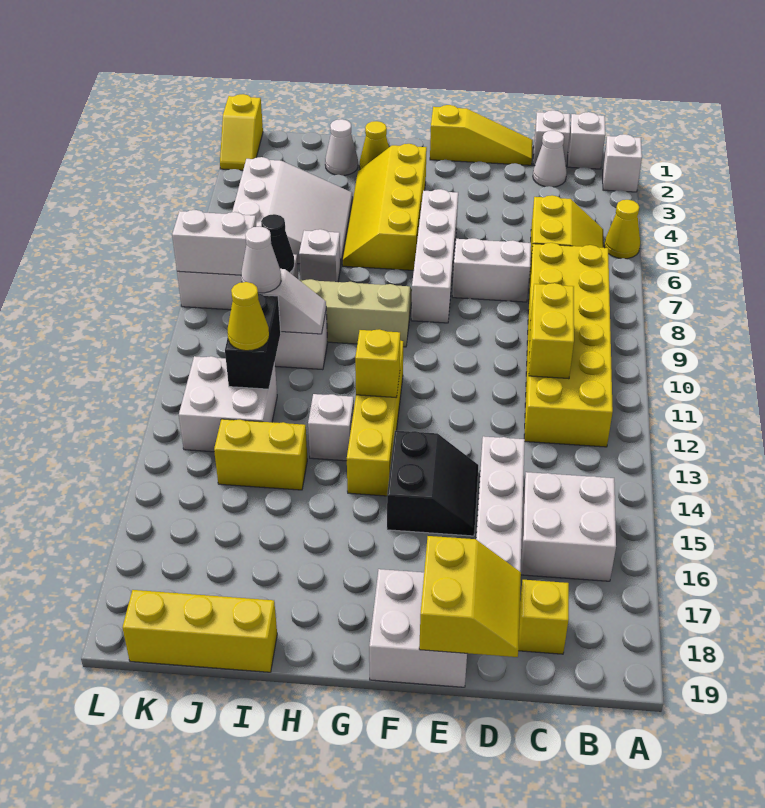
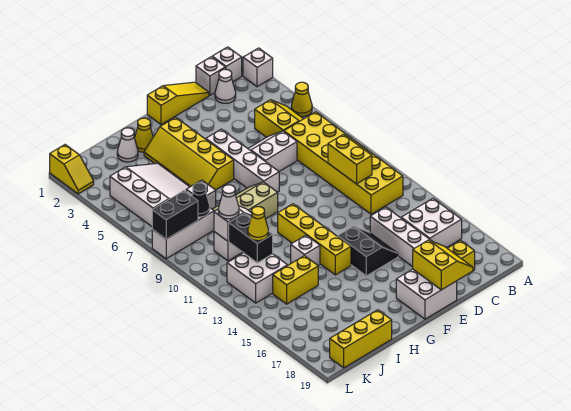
yellow brick G12 level 2 -> none
white brick K8:L8 level 2 -> black brick K8:L8 level 2

